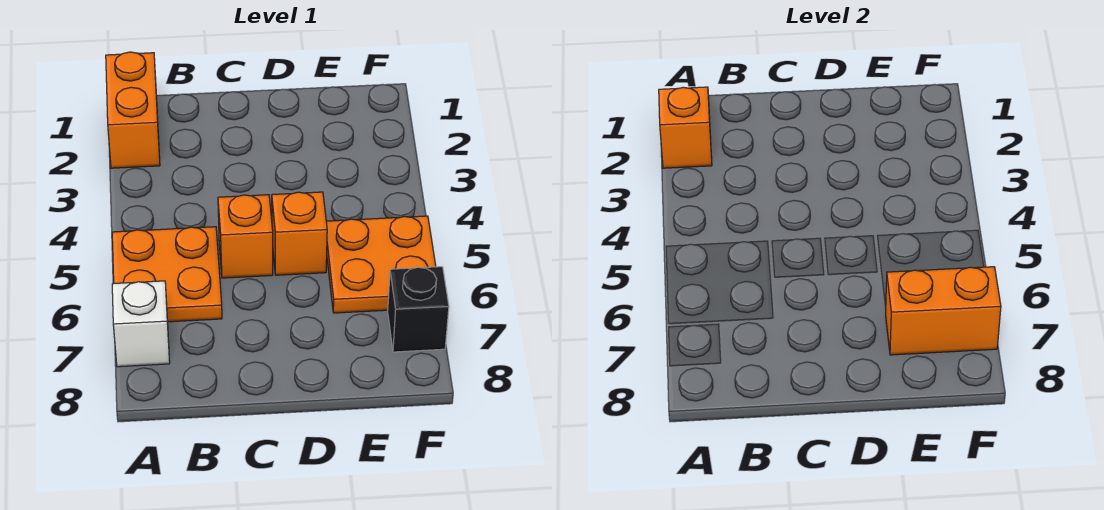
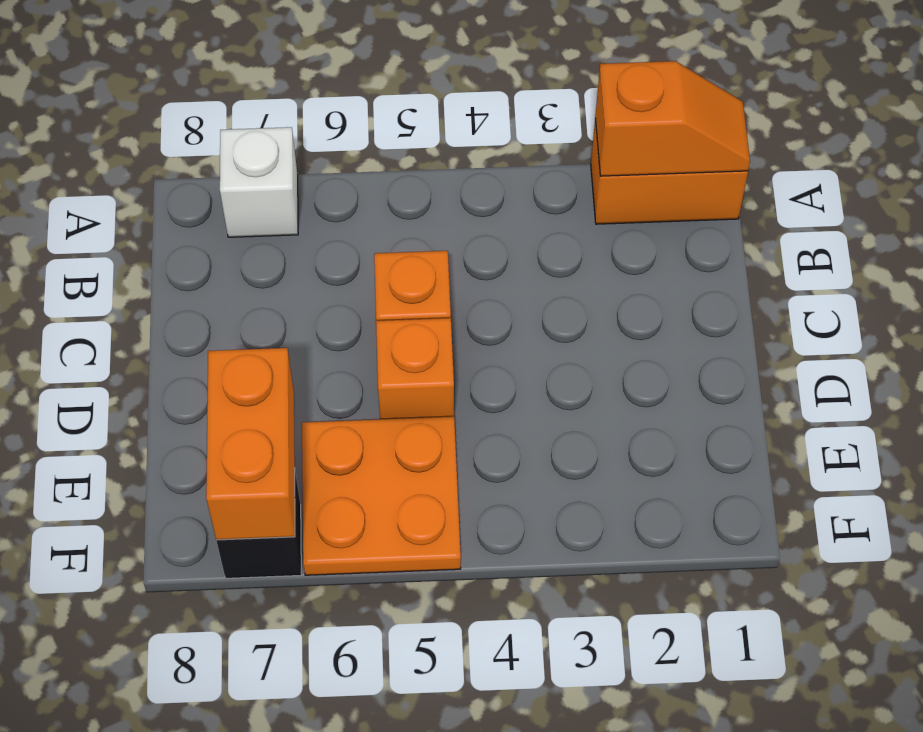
orange plate A5:B6 level 1 -> none

